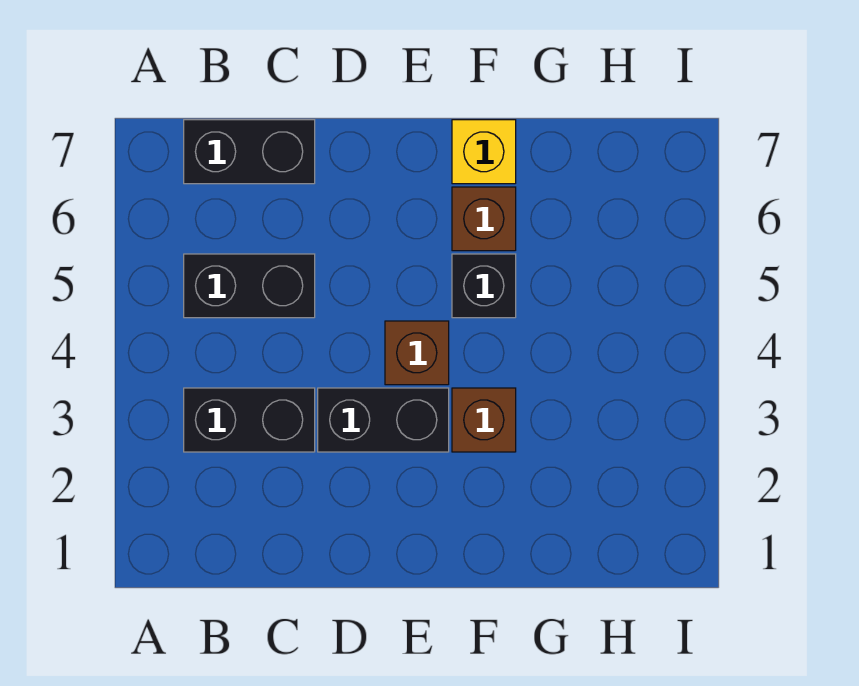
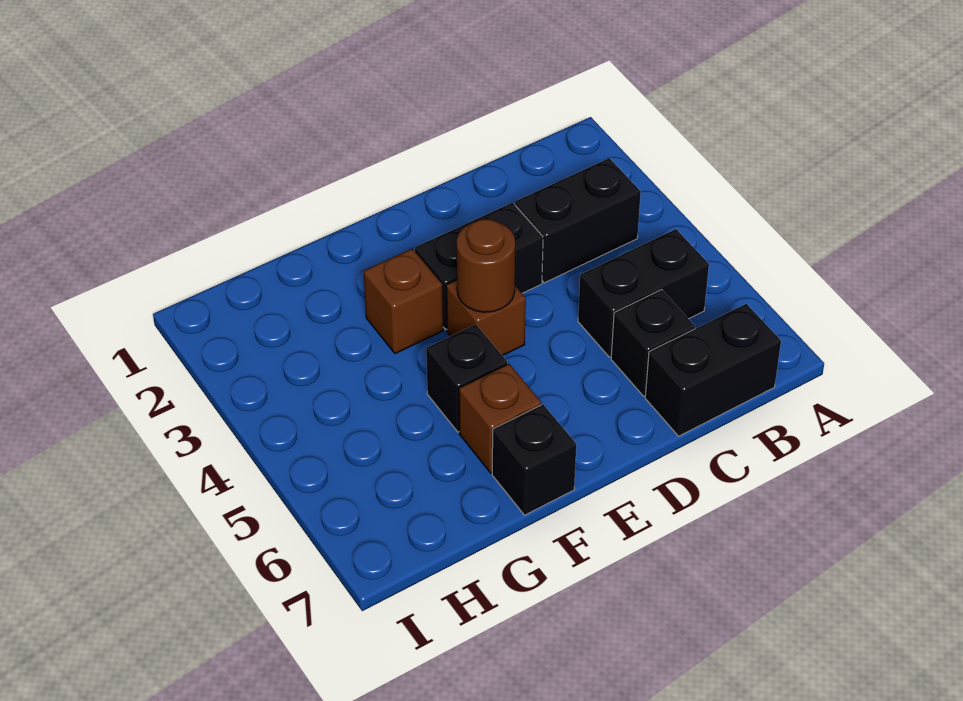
none -> black brick C6 level 1
none -> brown round brick E4 level 2
yellow brick F7 level 1 -> black brick F7 level 1

